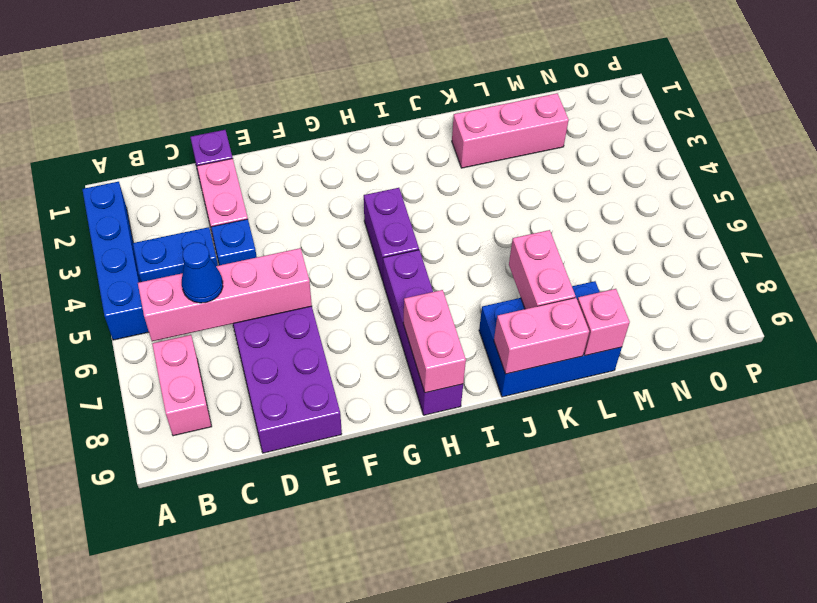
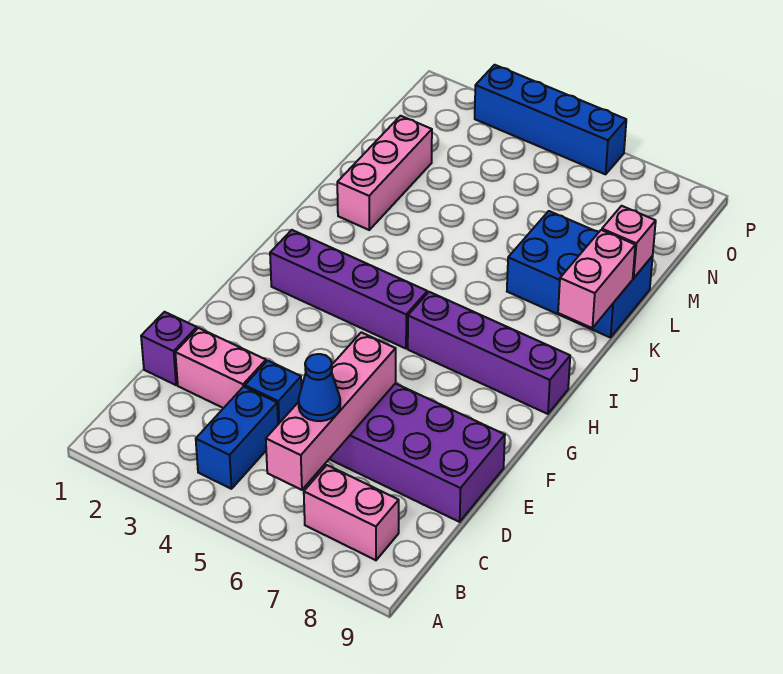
blue brick A2:A5 level 1 -> blue brick P3:P6 level 1
purple brick H4:H5 level 1 -> purple brick H2:H5 level 1
pink brick H8:H9 level 2 -> none
blue brick J8:L9 level 1 -> blue brick K7:L9 level 1
pink brick K7:K8 level 2 -> none

